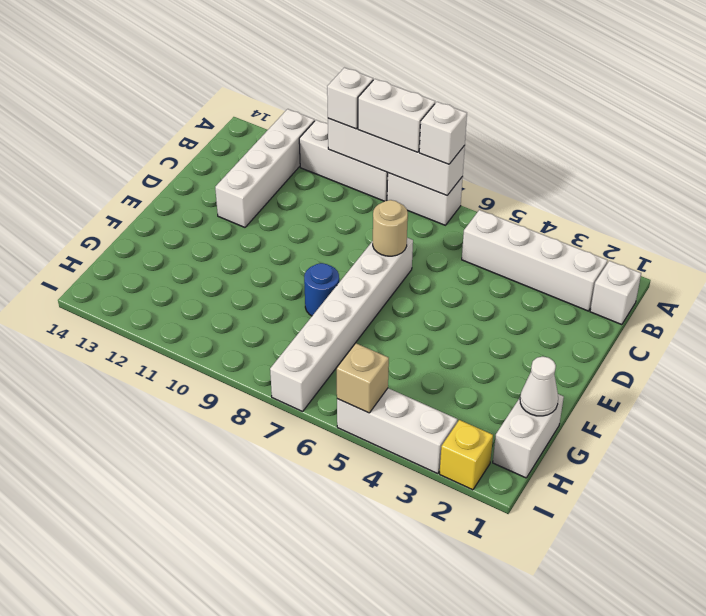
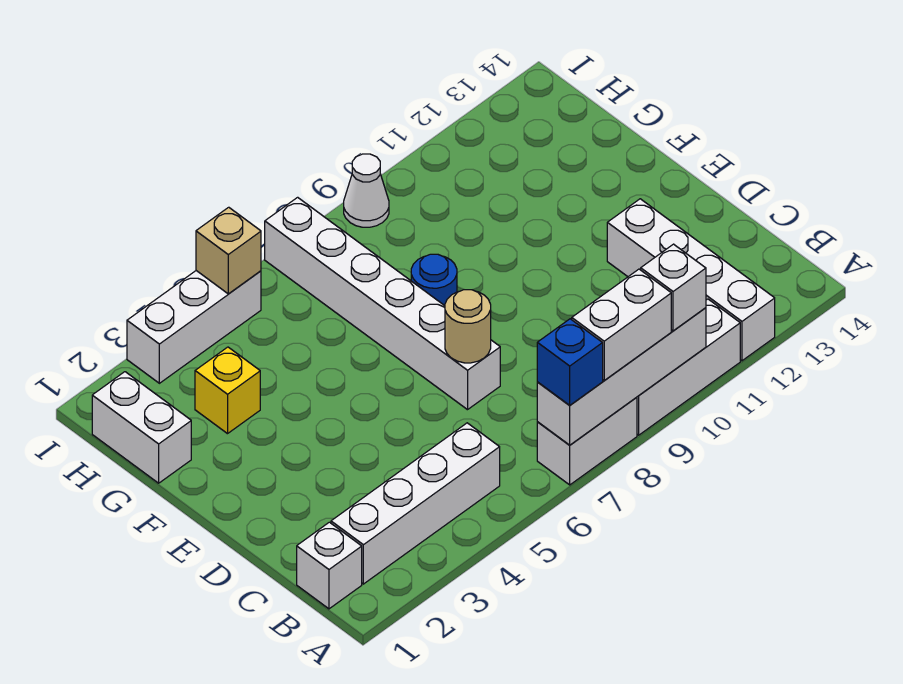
white brick A7 level 3 -> blue brick A7 level 3
white cone G1 level 2 -> white cone I9 level 1
yellow brick I2 level 1 -> yellow brick G3 level 1

